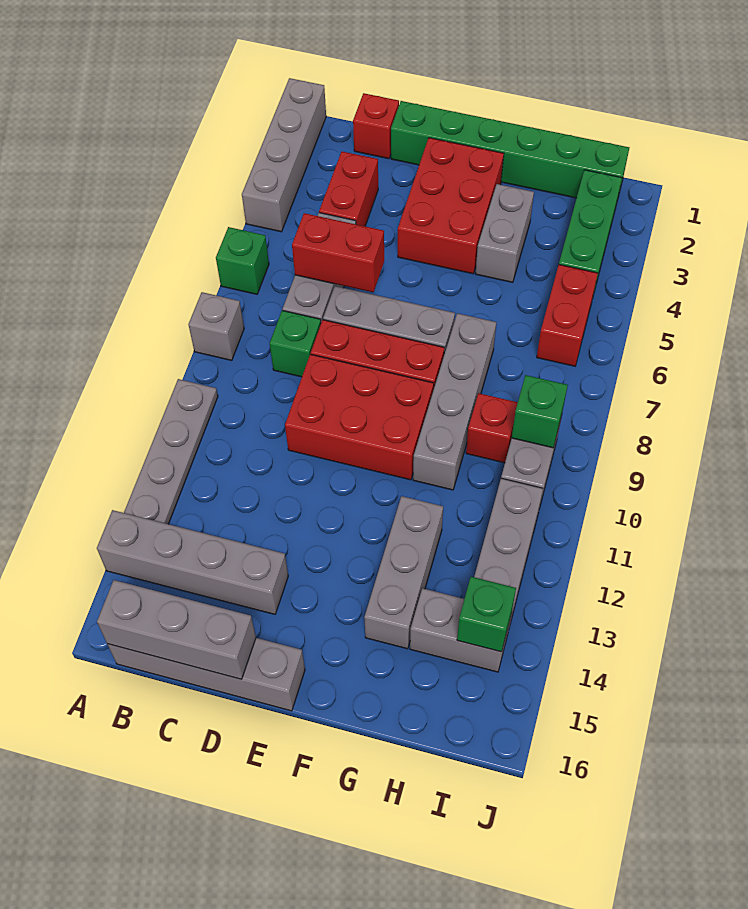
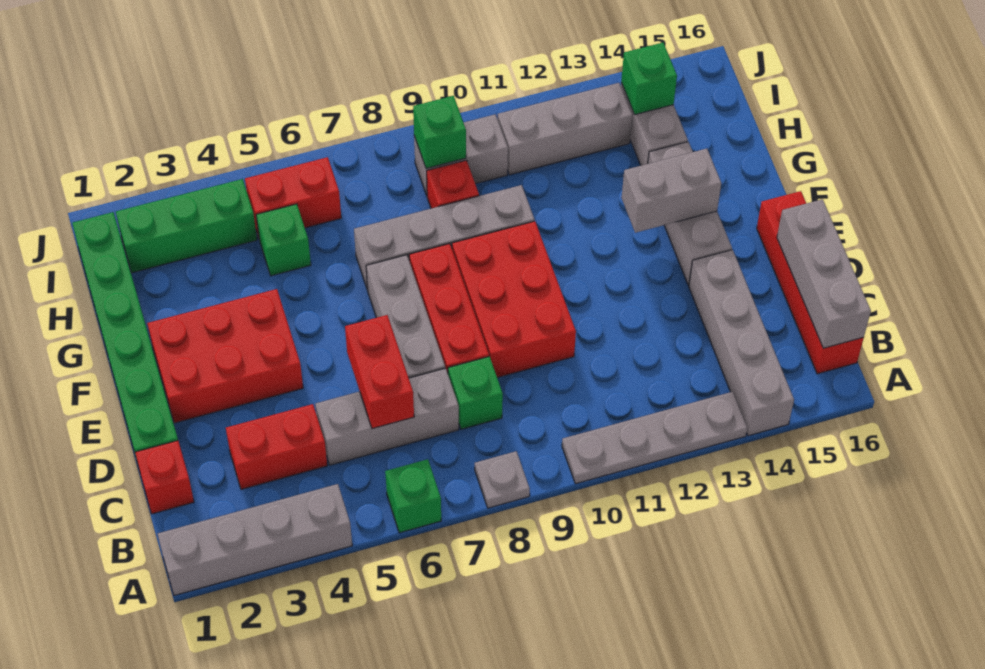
grey brick A8 level 1 -> grey plate A8 level 1
grey brick B16:E16 level 1 -> red brick B16:E16 level 1
grey brick G3:G4 level 1 -> grey brick F13:F14 level 2
grey brick G12:G14 level 1 -> grey brick E14:G14 level 1
none -> green brick H5 level 1

